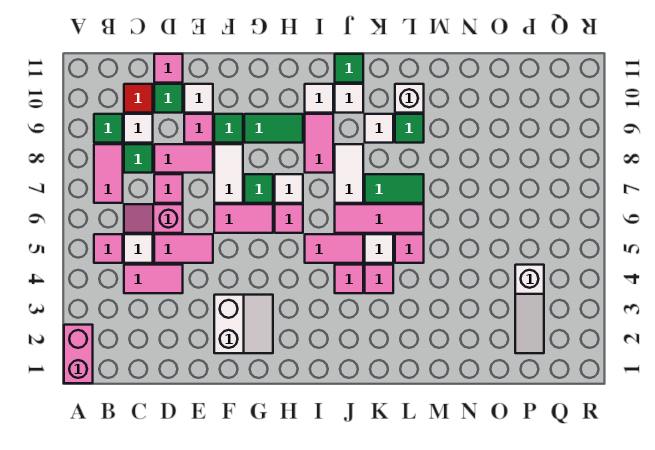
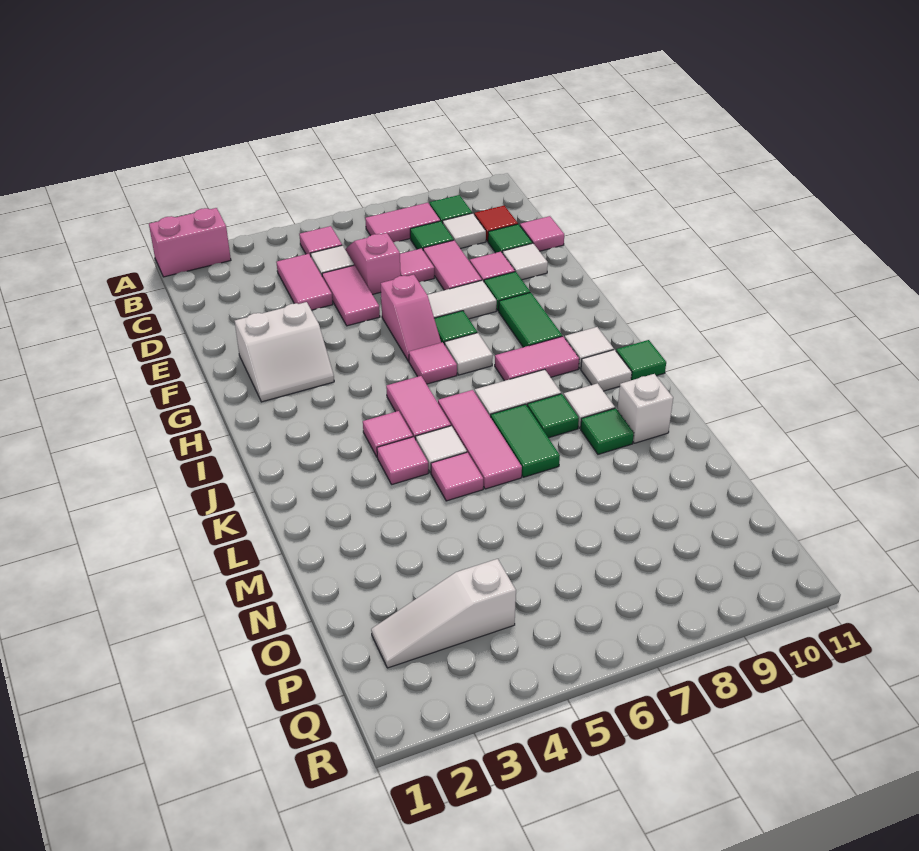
pink tile F6:G6 level 1 -> pink slope F6:G6 level 1 top F
none -> green tile K8 level 1

